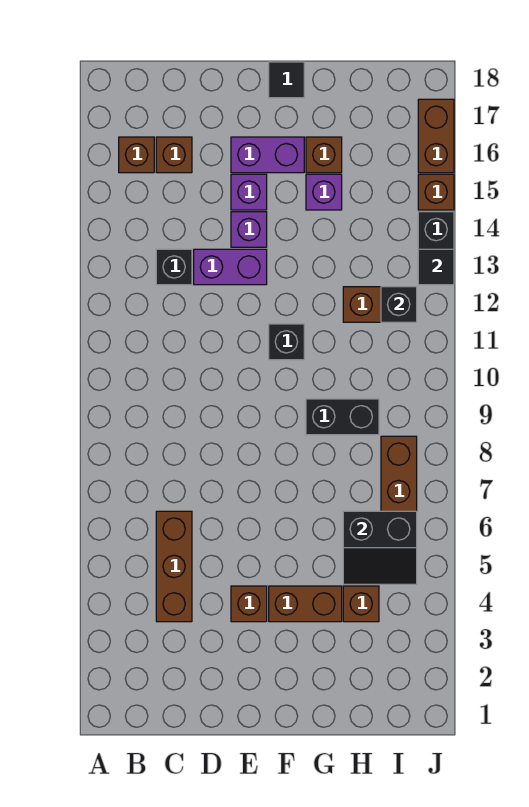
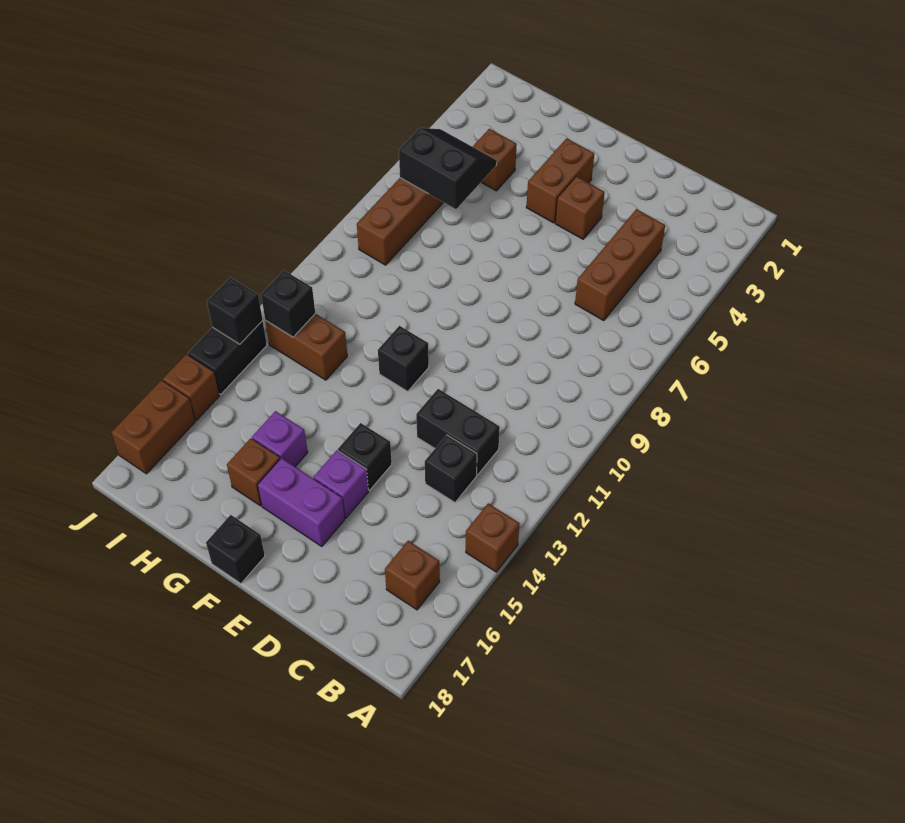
brown brick C16 level 1 -> brown brick A14 level 1
purple brick D13:E13 level 1 -> none
purple brick E14 level 1 -> black brick E14 level 1
brown brick F4:G4 level 1 -> brown brick F3:F4 level 1
black tile F18 level 1 -> black brick F18 level 1
black brick G9:H9 level 1 -> black brick C12:D12 level 1
black tile J13 level 2 -> black brick J13 level 2

